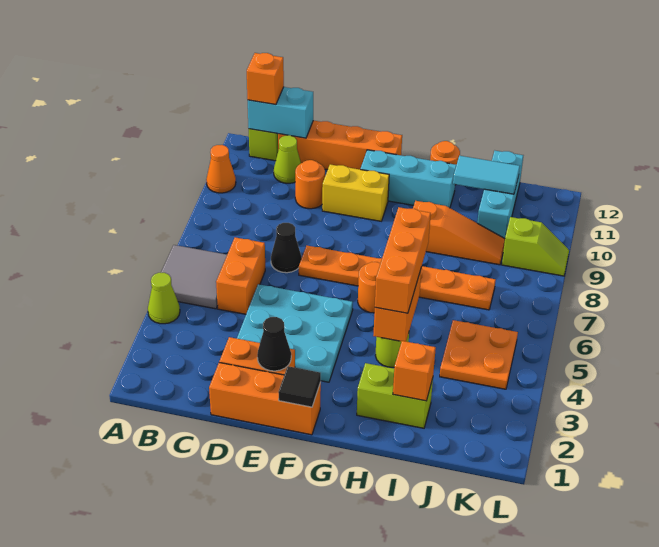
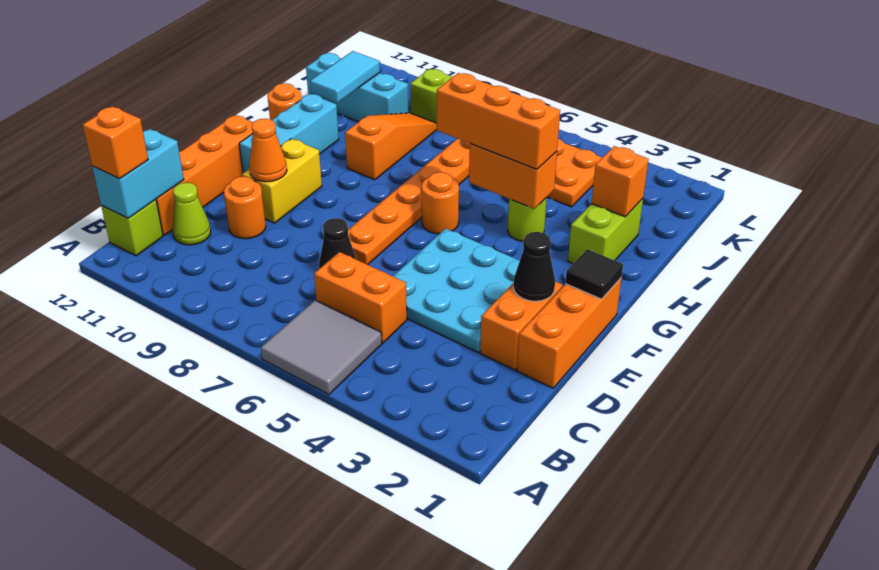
lime cone A4 level 1 -> none
orange cone A10 level 1 -> orange cone E10 level 2

